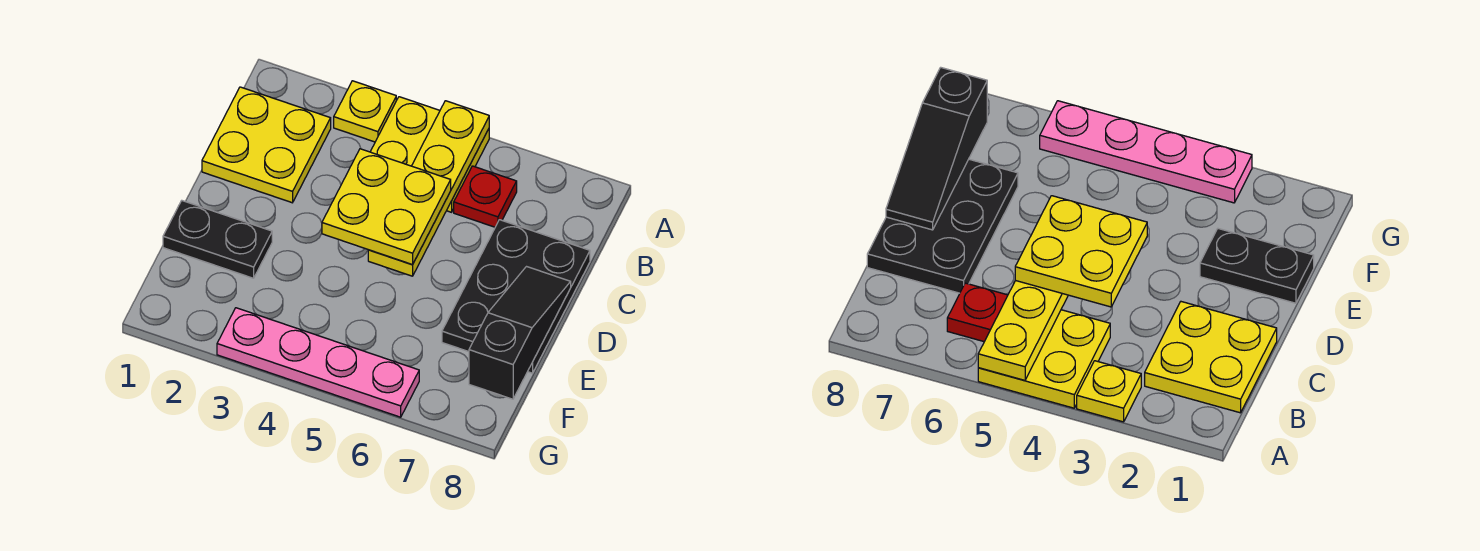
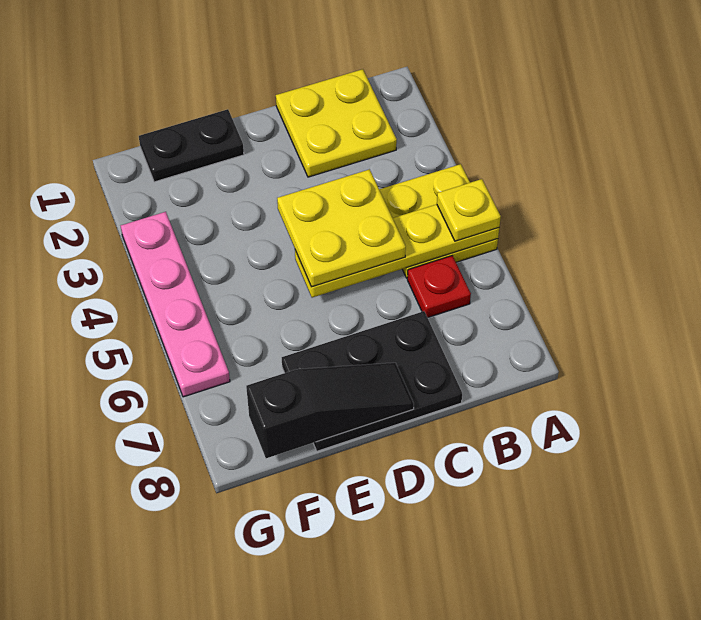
yellow plate A3 level 1 -> yellow plate A5 level 3
black plate E1:E2 level 1 -> black plate E1:F1 level 1

